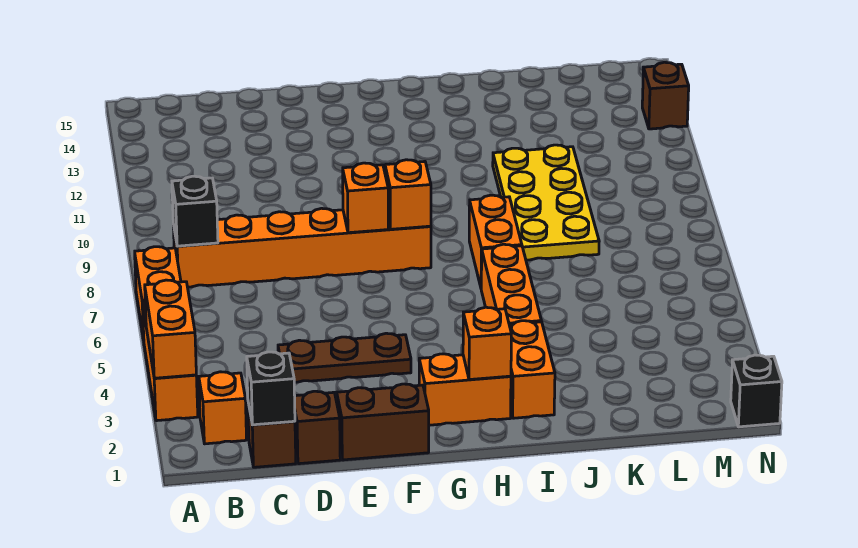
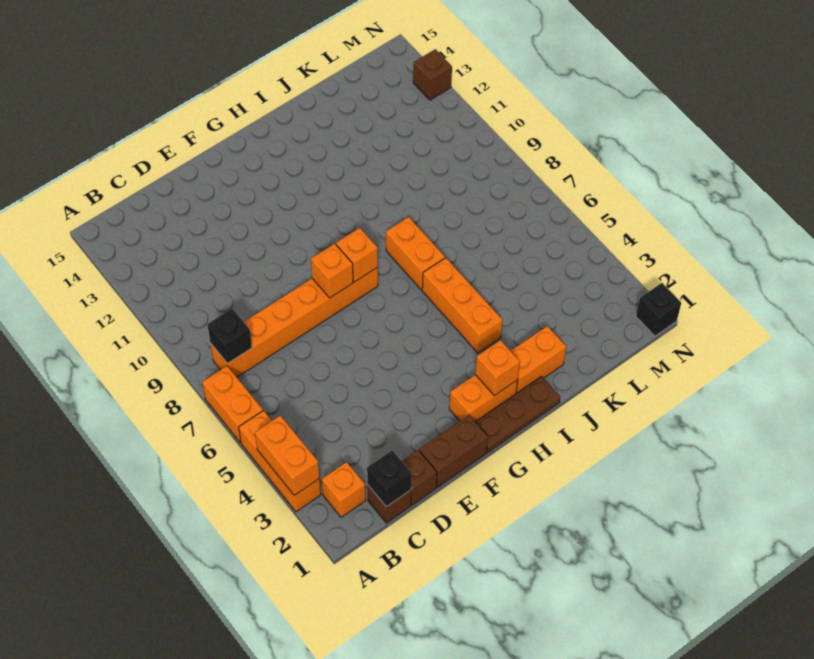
brown plate D4:F4 level 1 -> brown plate G1:I1 level 1
orange brick I2:I3 level 1 -> orange brick I2:J2 level 1
yellow plate J8:K11 level 1 -> none

